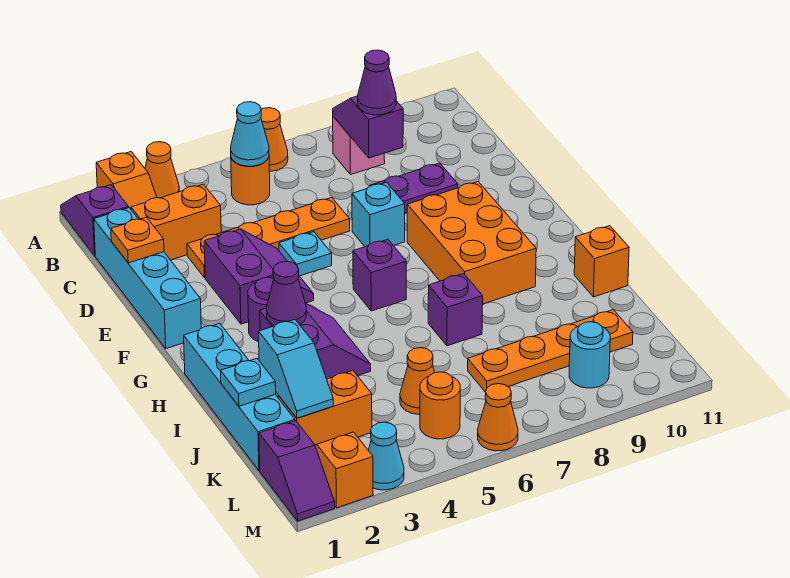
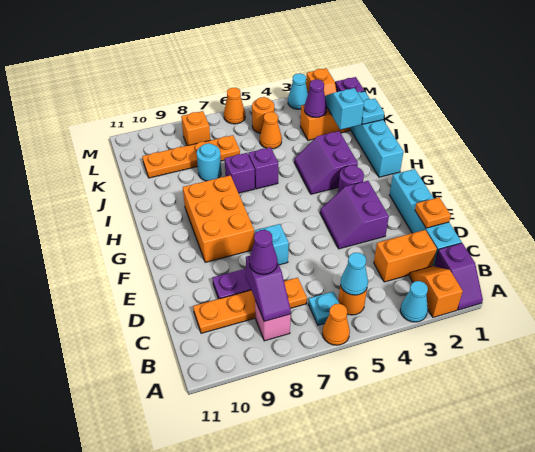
orange cone A3 level 1 -> cyan cone A3 level 1
orange plate D3:D6 level 1 -> orange plate C7:C10 level 1
cyan plate E5 level 1 -> cyan plate B6 level 1
purple brick G6 level 1 -> purple brick I6 level 1
purple cone H3 level 2 -> purple cone K3 level 2
orange brick I11 level 1 -> orange brick L8 level 1
cyan round brick L9 level 1 -> cyan round brick J8 level 1

